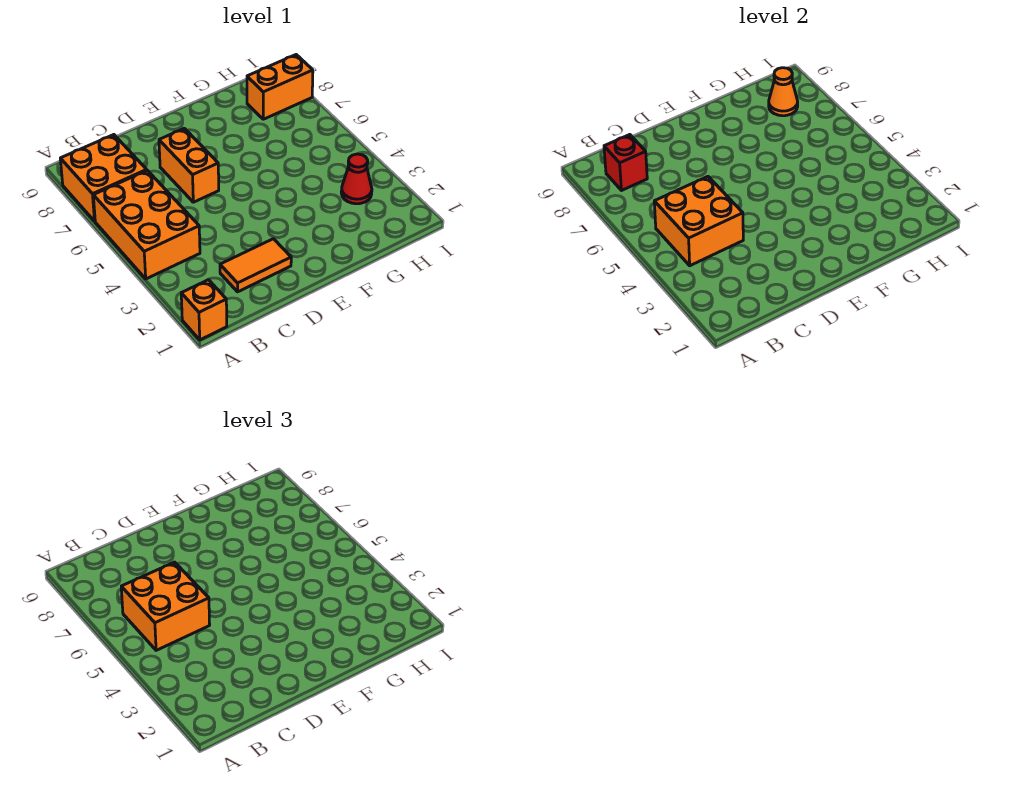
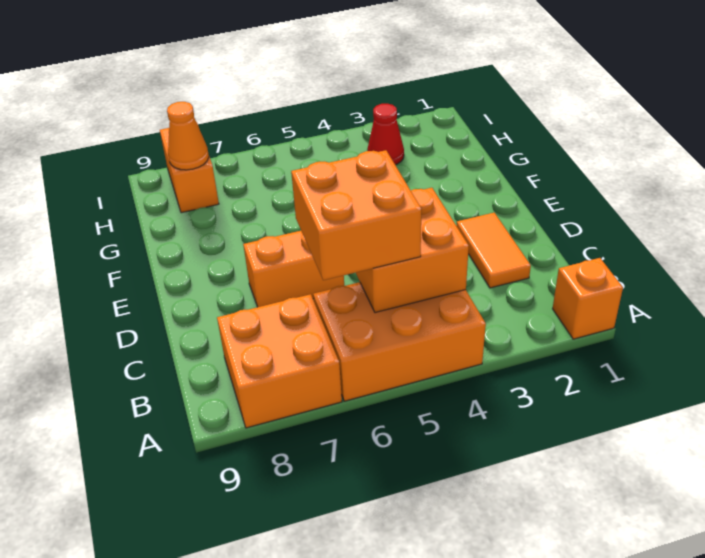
red brick B8 level 2 -> none

